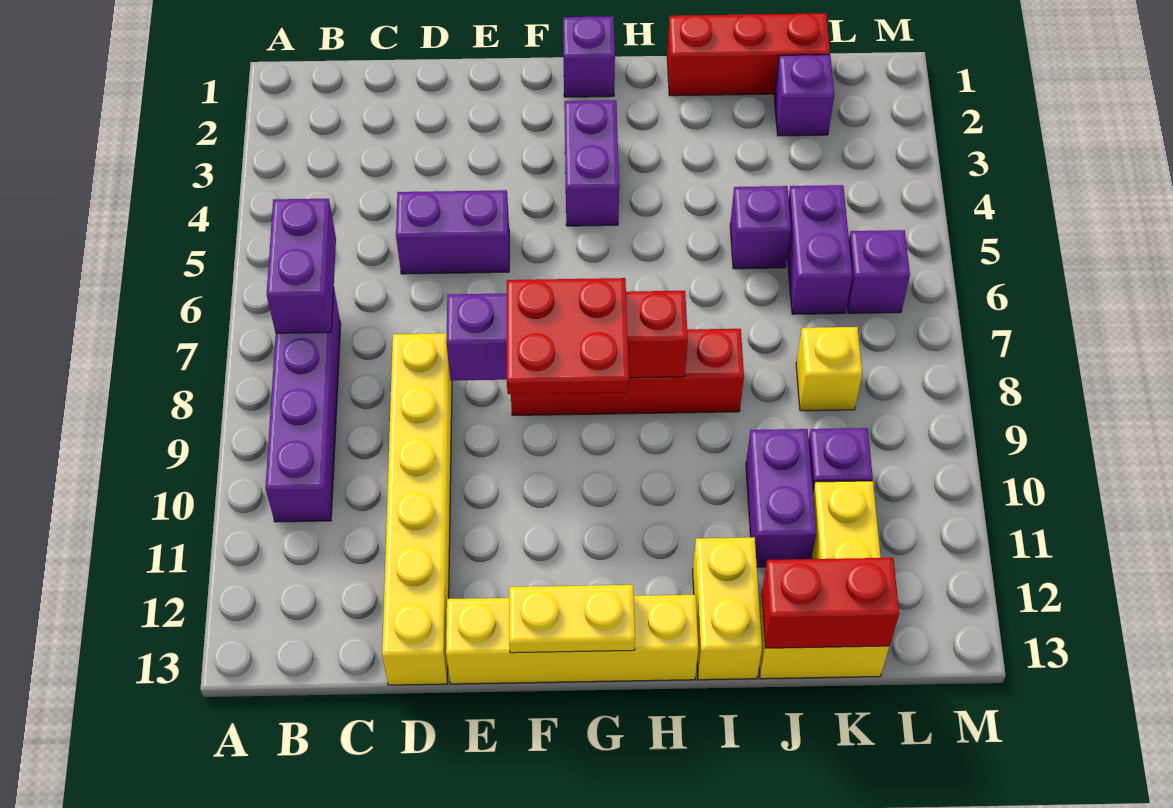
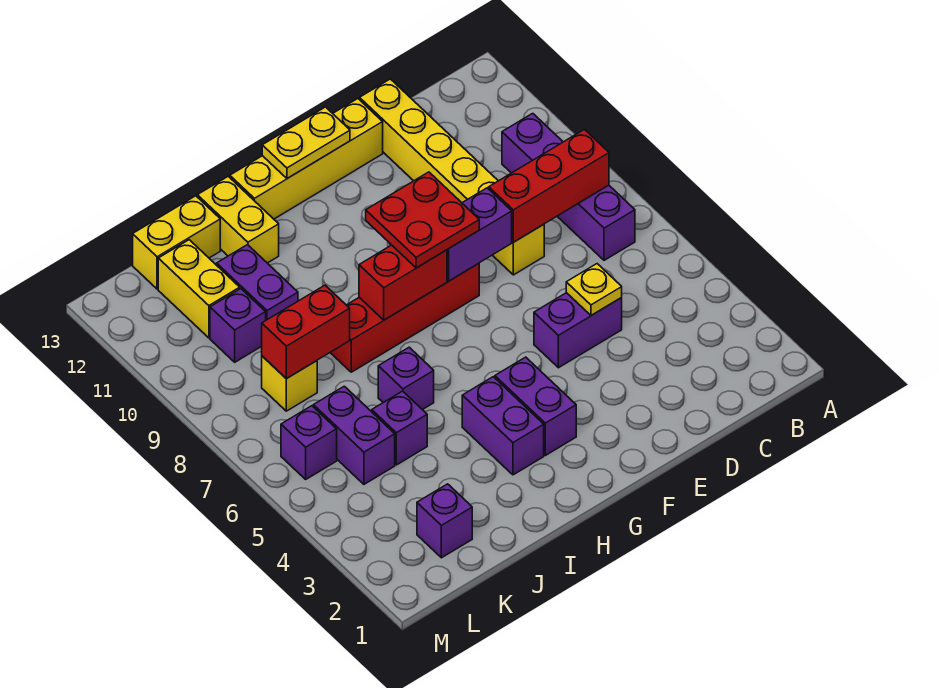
purple brick B6:B7 level 2 -> purple brick H3:H4 level 1
none -> yellow plate D5 level 2
purple brick G1 level 1 -> purple brick I6 level 1
red brick I1:K1 level 1 -> red brick B8:D8 level 2
red brick J13:K13 level 2 -> red brick J8:K8 level 2

